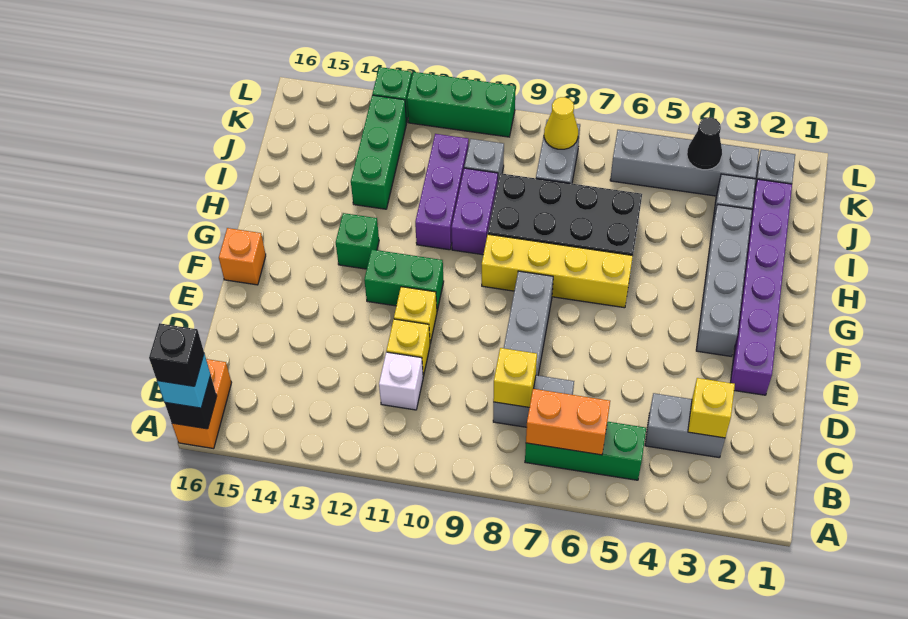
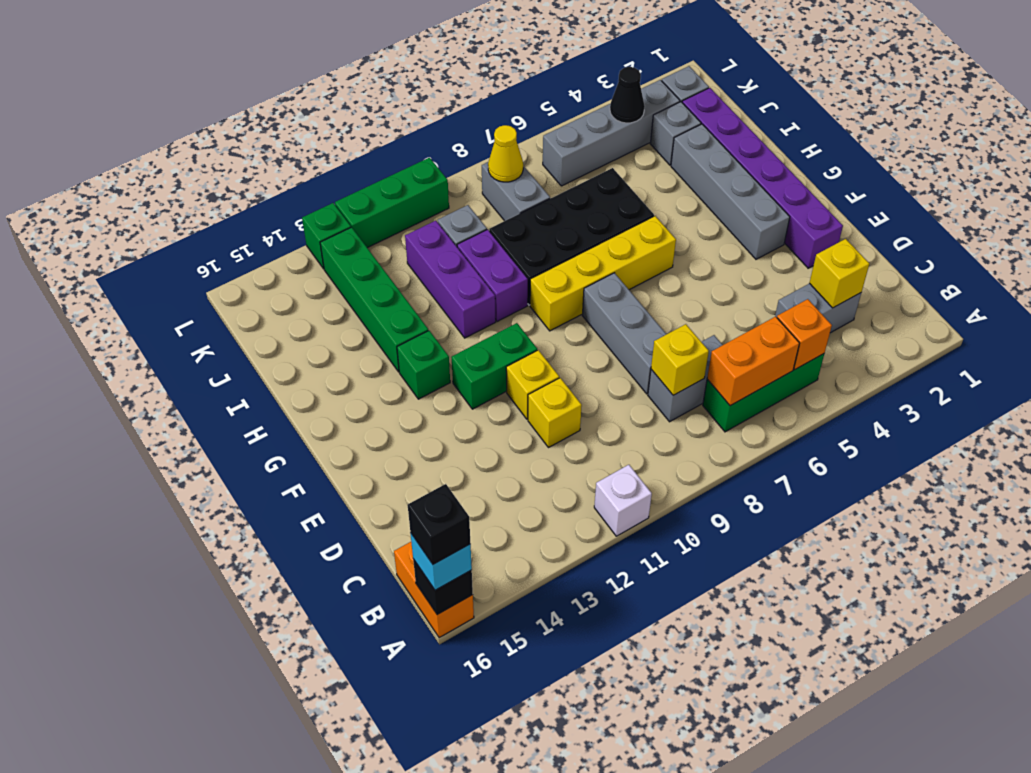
white brick C11 level 1 -> white brick A11 level 1
orange brick F16 level 1 -> orange brick B5 level 2
green brick I13:K13 level 1 -> green brick H13:K13 level 1

